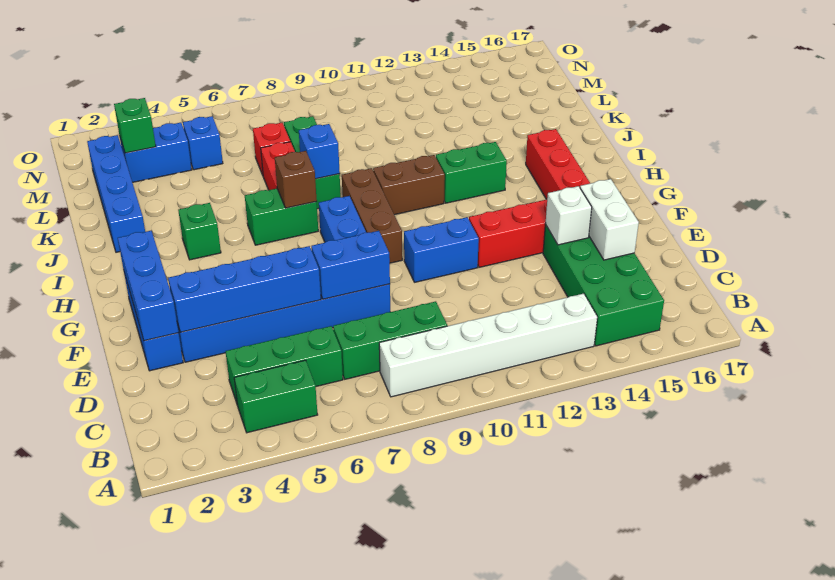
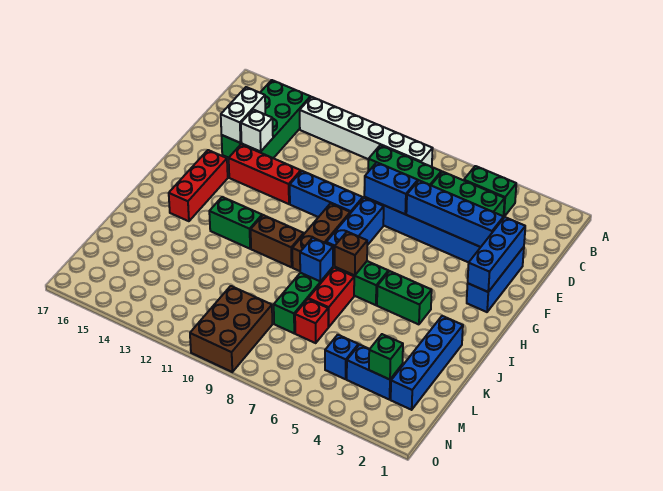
blue brick F10:F11 level 1 -> blue brick F9:F11 level 1
green brick I4 level 1 -> green brick I4:I5 level 1
none -> brown brick M9:O10 level 1

